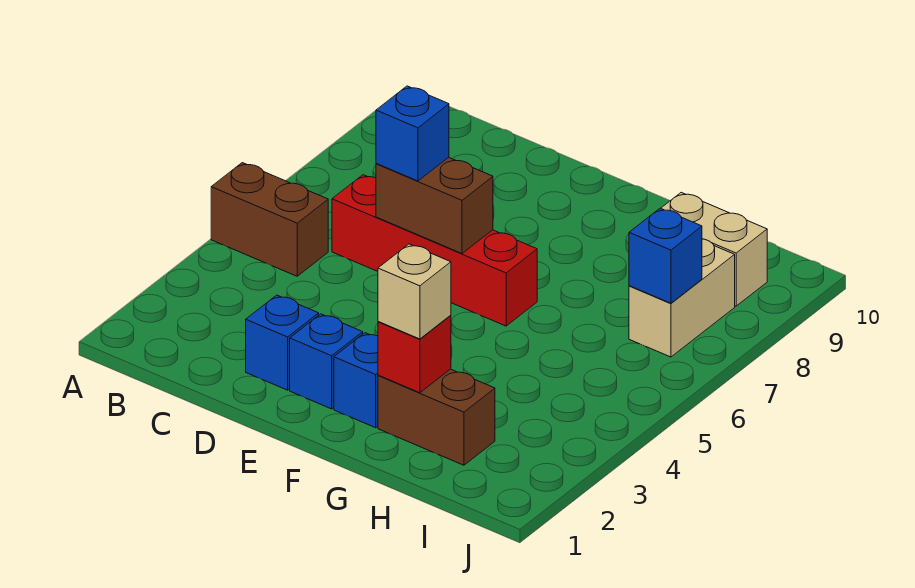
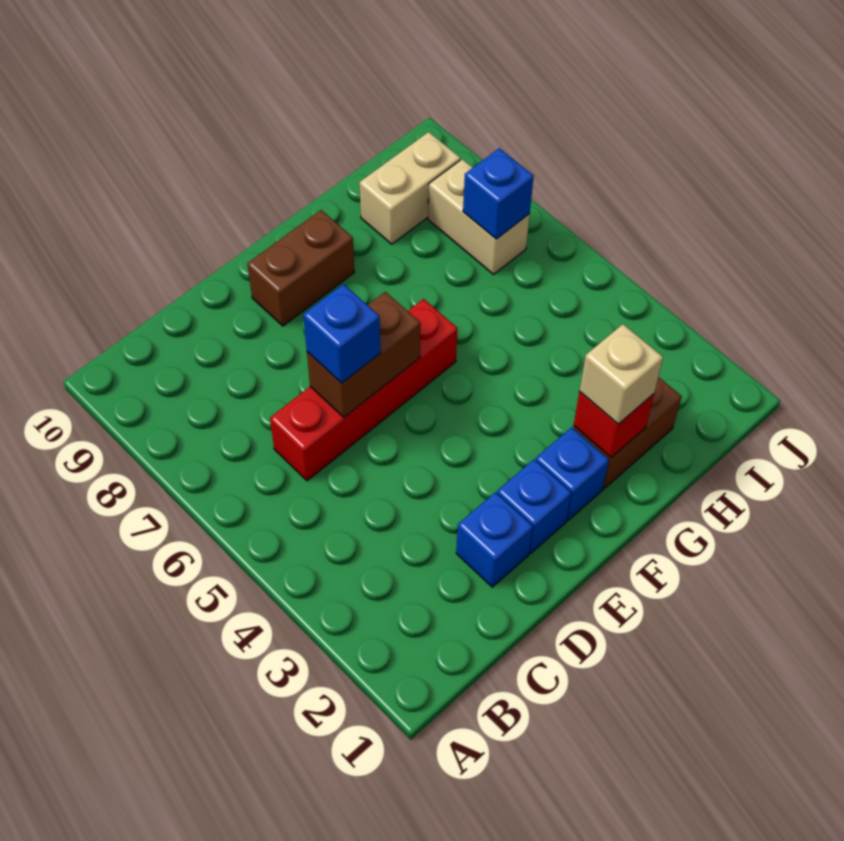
brown brick A5:B5 level 1 -> brown brick E9:F9 level 1

